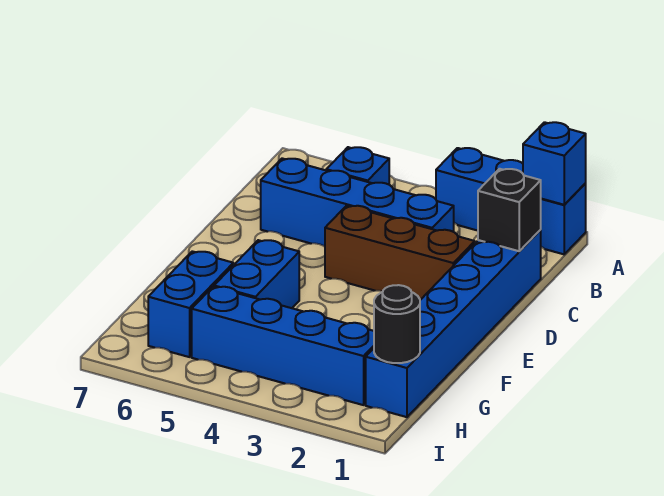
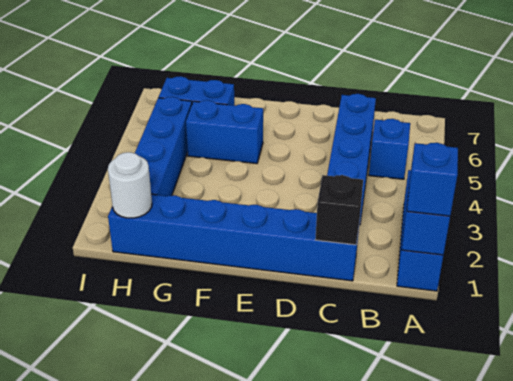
none -> blue brick A1 level 3
brown brick D2:D4 level 1 -> none
black round brick H1 level 2 -> white round brick H1 level 2

